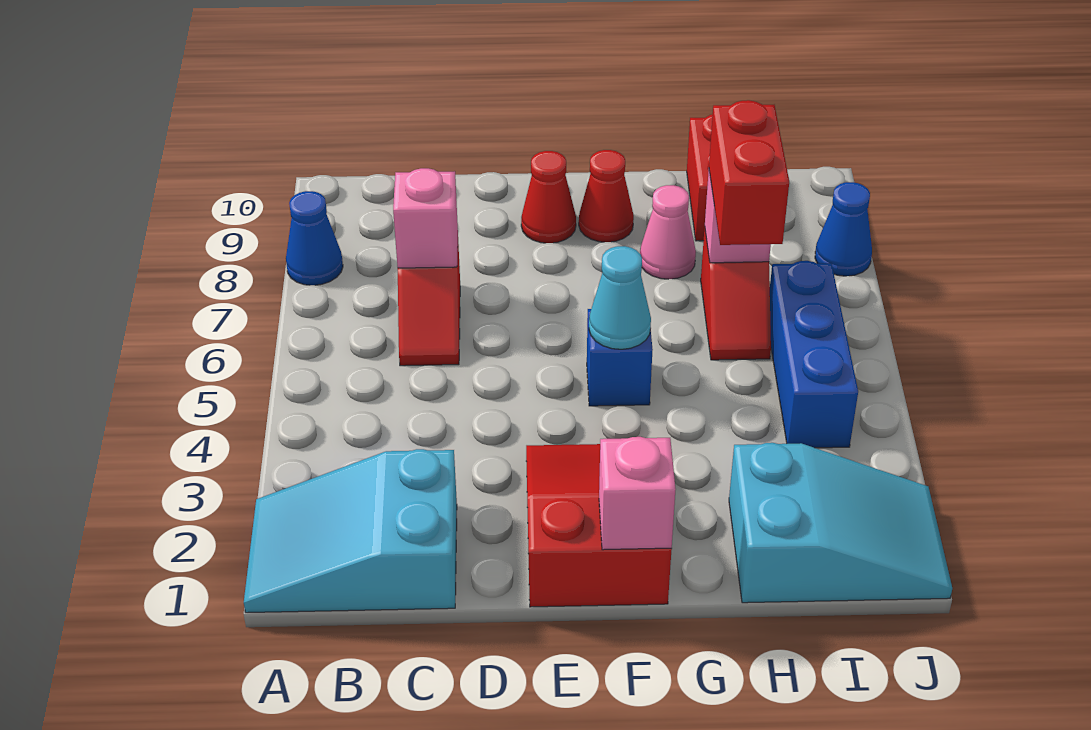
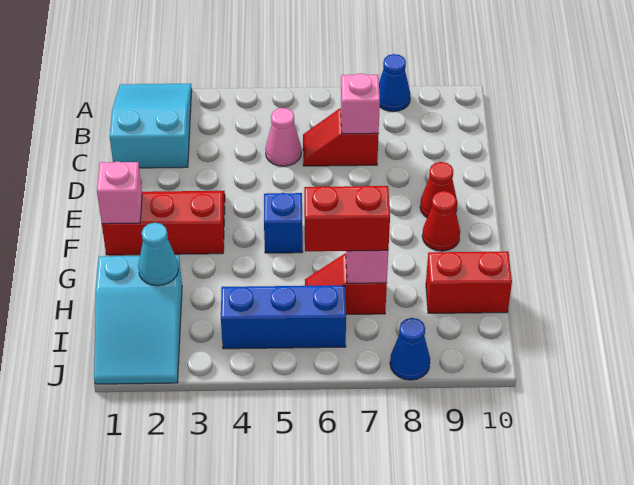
red slope E1:F3 level 1 top 1 -> red slope E1:F3 level 1 top F
cyan cone F5 level 2 -> cyan cone H2 level 2
pink cone G8 level 1 -> pink cone C5 level 1

